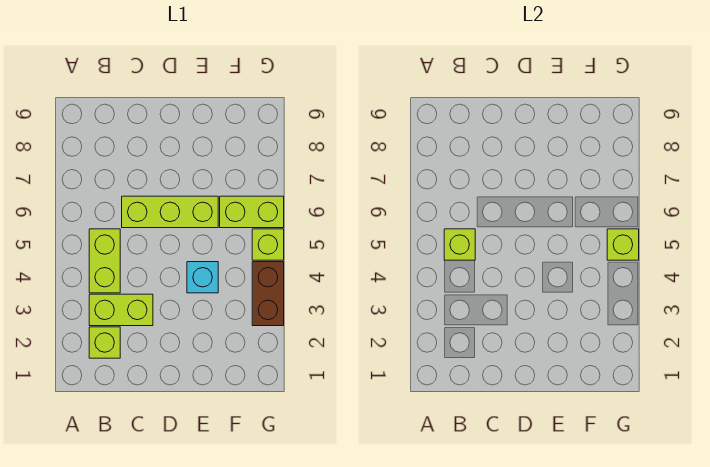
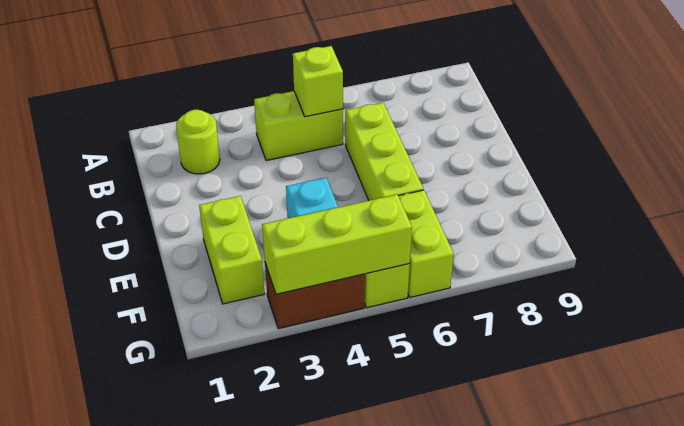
lime brick B2 level 1 -> lime round brick B2 level 1
lime brick B3:C3 level 1 -> lime brick E2:F2 level 1
lime brick G5 level 2 -> lime brick G3:G5 level 2

